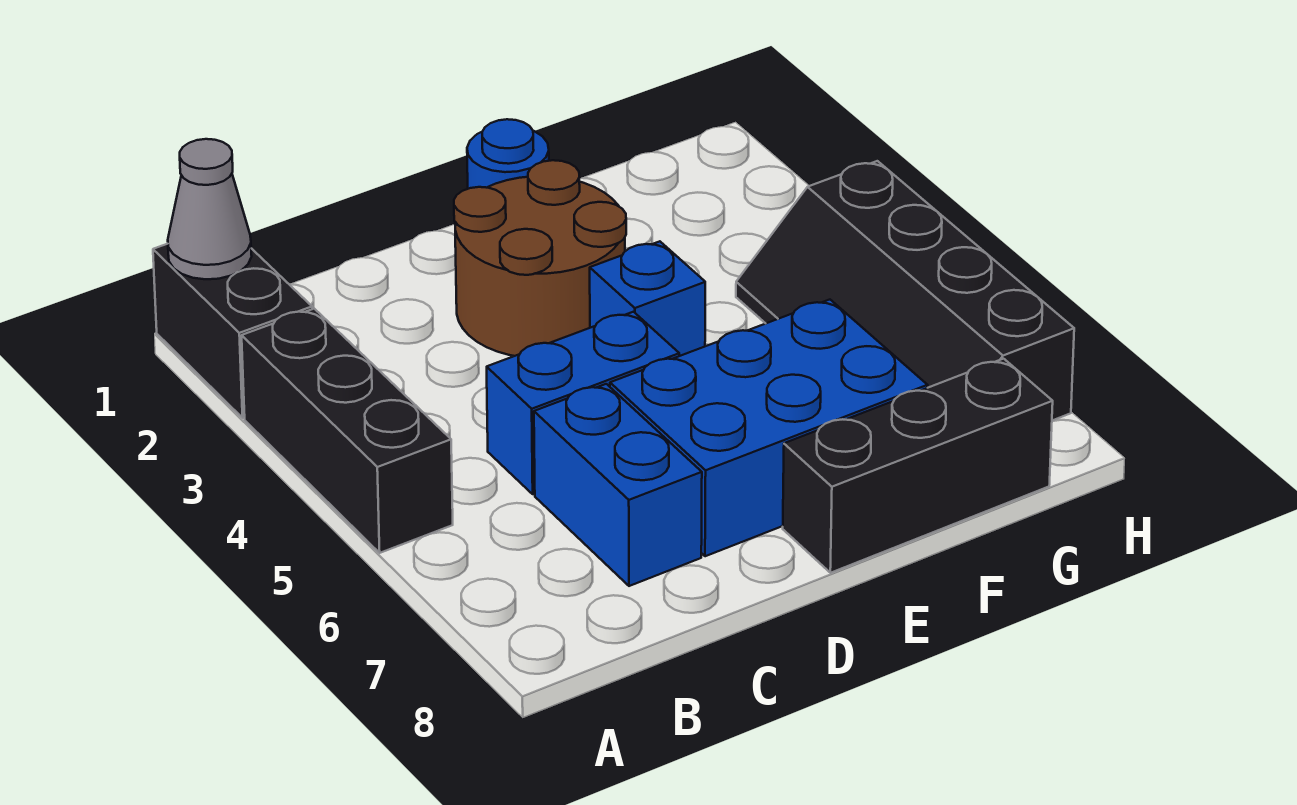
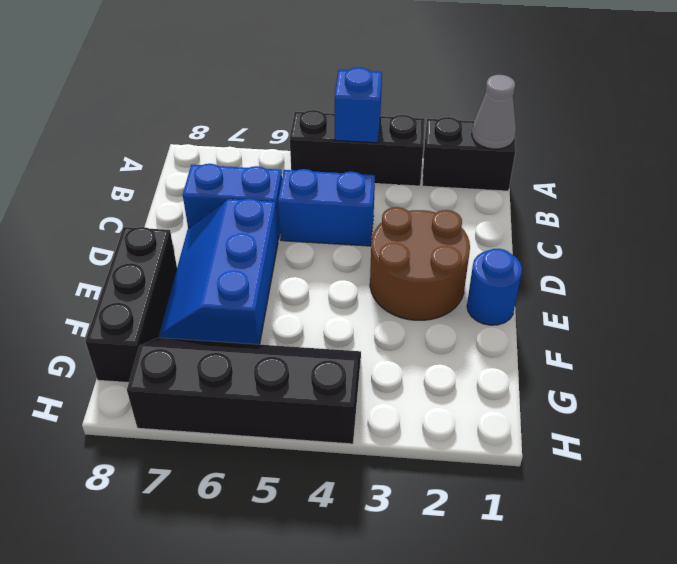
blue brick C5:D5 level 1 -> blue brick C4:C5 level 1
blue brick D6:F7 level 1 -> blue slope D6:F7 level 1 top 6
blue brick E4 level 1 -> blue brick A4 level 2

